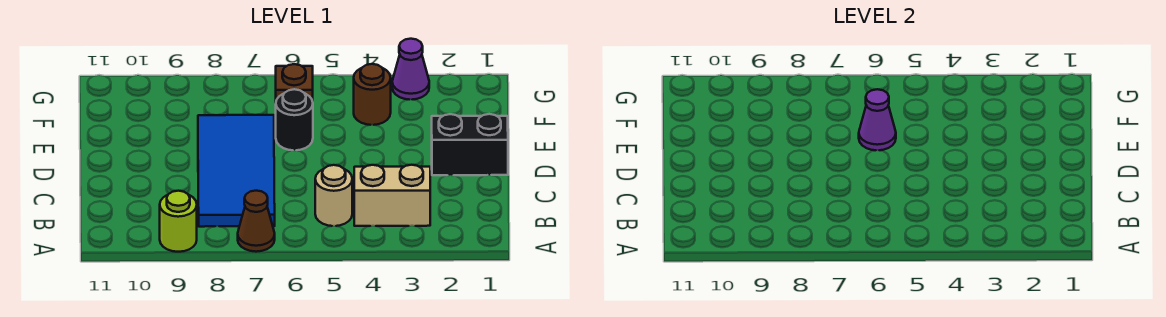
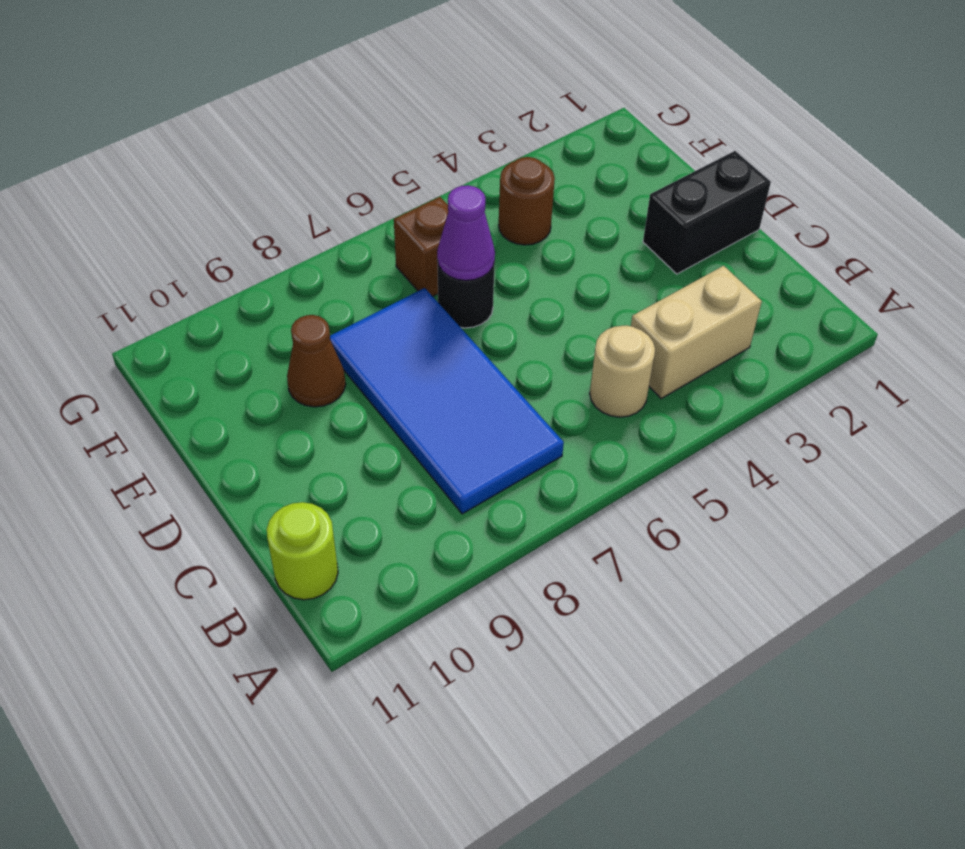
brown cone A7 level 1 -> brown cone E9 level 1
lime round brick A9 level 1 -> lime round brick B11 level 1
purple cone G3 level 1 -> none

